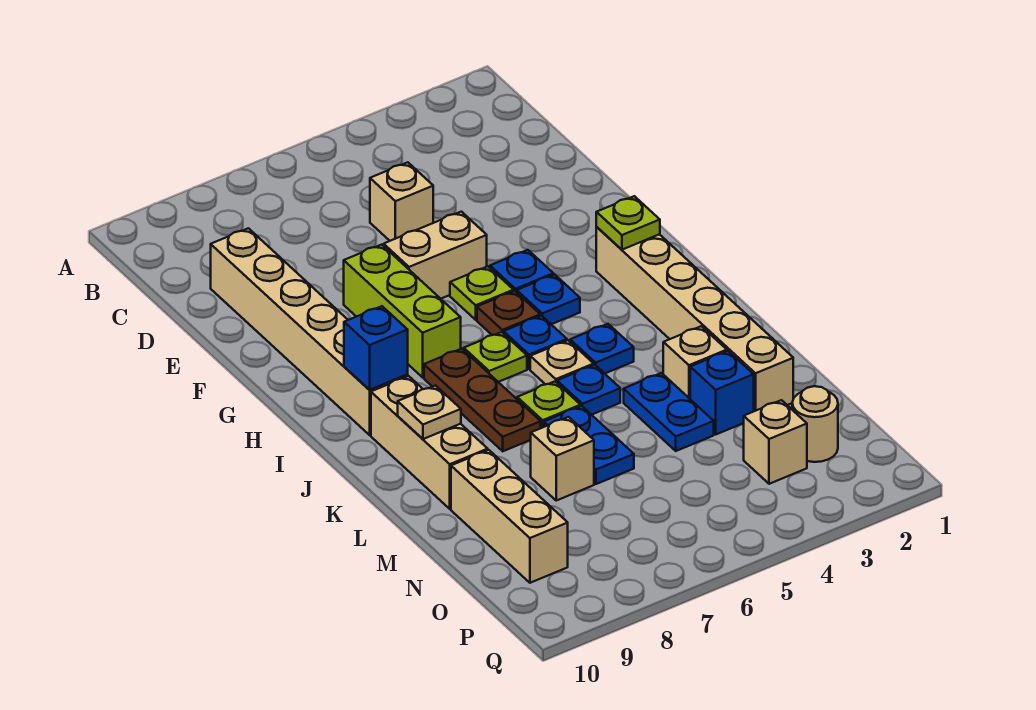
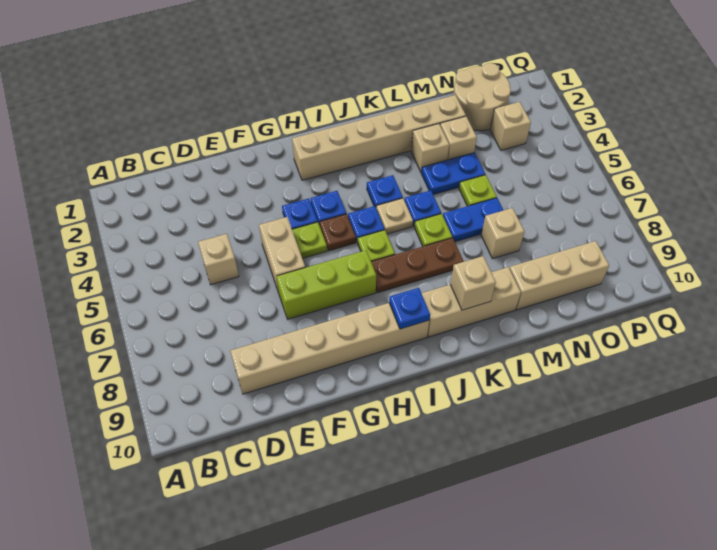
lime plate H2 level 2 -> lime plate M5 level 1
blue brick I9 level 2 -> blue plate I9 level 2
tan plate K9 level 2 -> tan brick K9 level 2
blue brick M3 level 1 -> tan brick M3 level 1
tan round brick O2 level 1 -> tan round brick N1:O2 level 1

